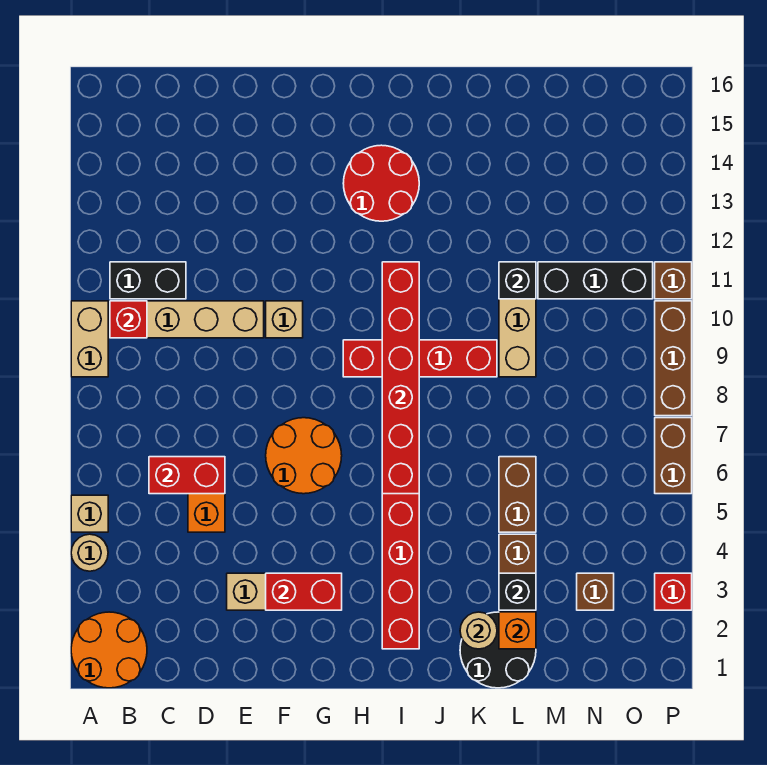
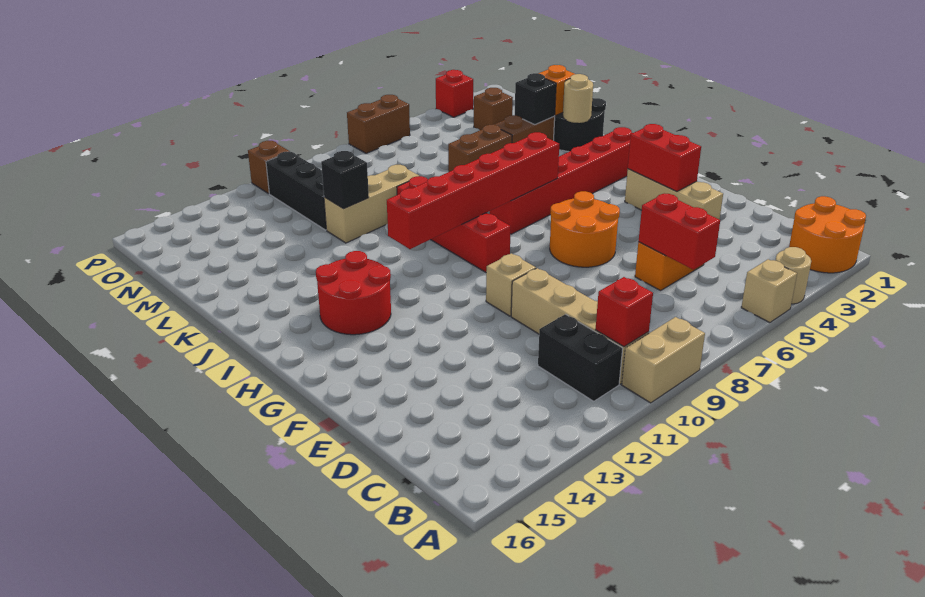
brown brick P8:P10 level 1 -> none

